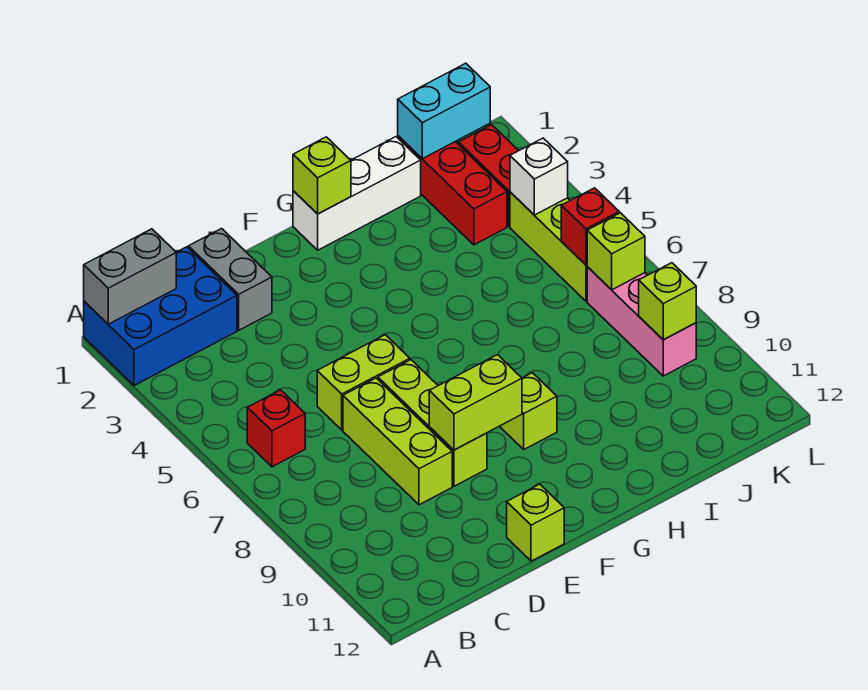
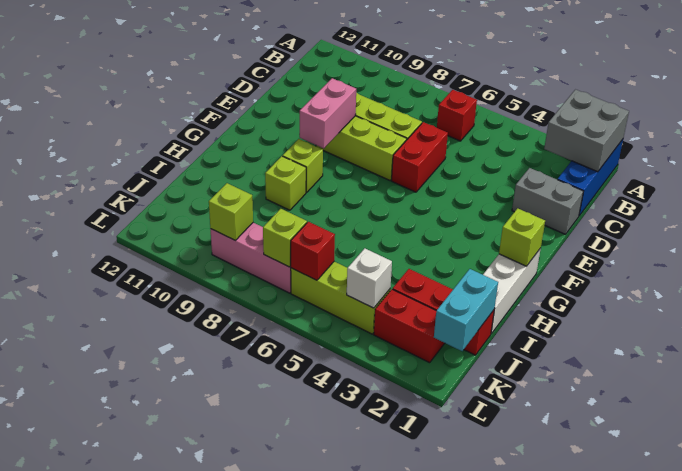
blue brick A1:C2 level 1 -> blue brick A1:C1 level 1
grey brick A1:B1 level 2 -> grey brick A1:B2 level 2
lime brick D6:E6 level 1 -> red brick D6:E6 level 1
lime brick E9:F9 level 2 -> pink brick E9:F9 level 2
lime brick E12 level 1 -> lime brick H9 level 1

